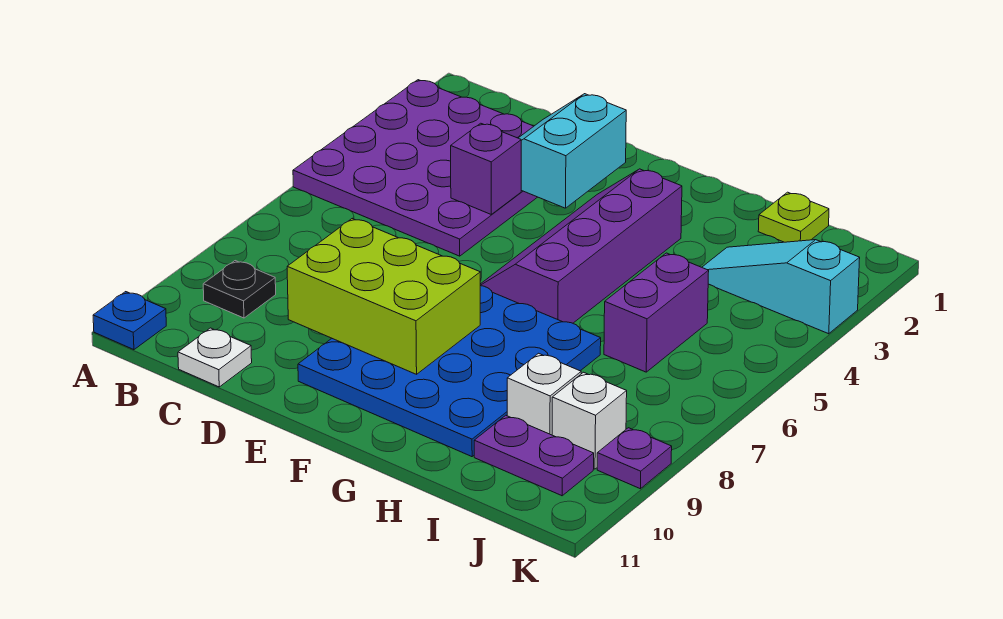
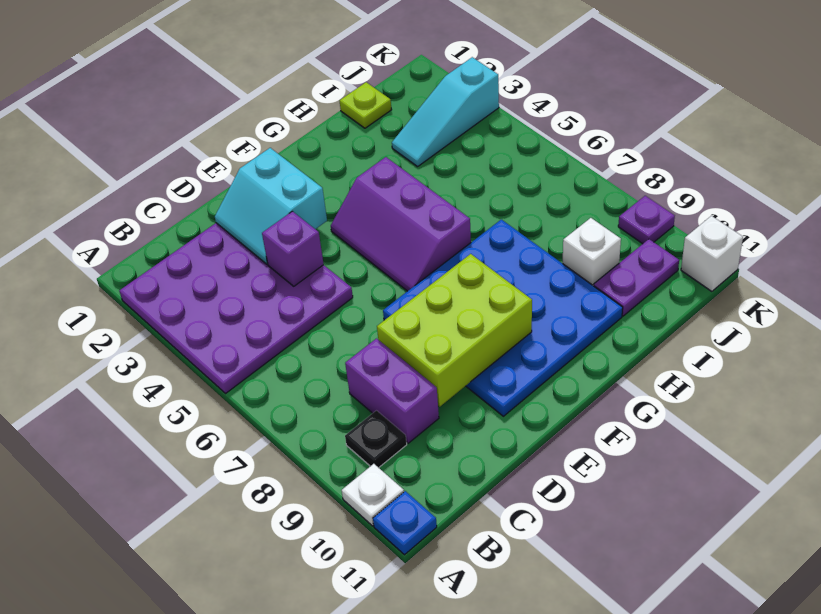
white plate C11 level 1 -> white plate A10 level 1
purple slope F3:G6 level 1 top G -> purple slope F4:G6 level 1 top G
purple brick I5:I6 level 1 -> purple brick C8:C9 level 1
white brick J9 level 1 -> white brick K11 level 1

